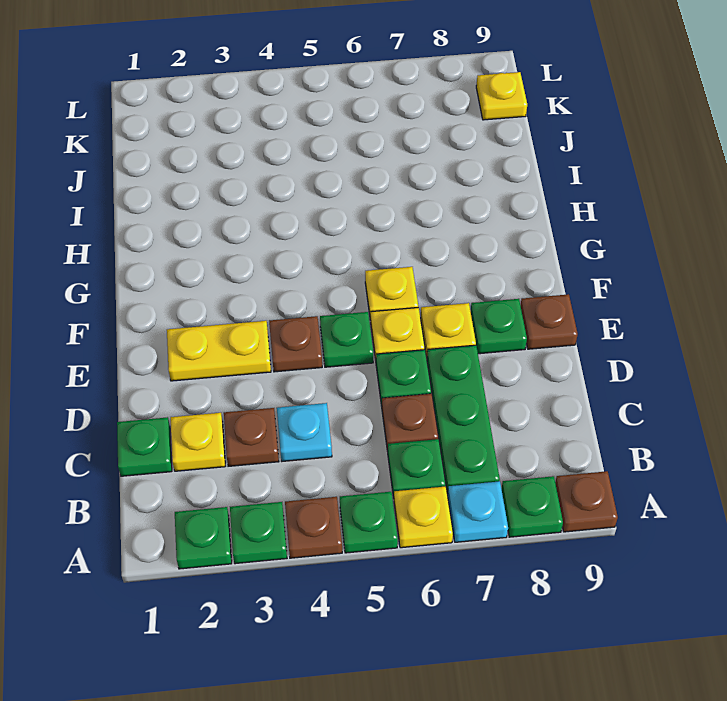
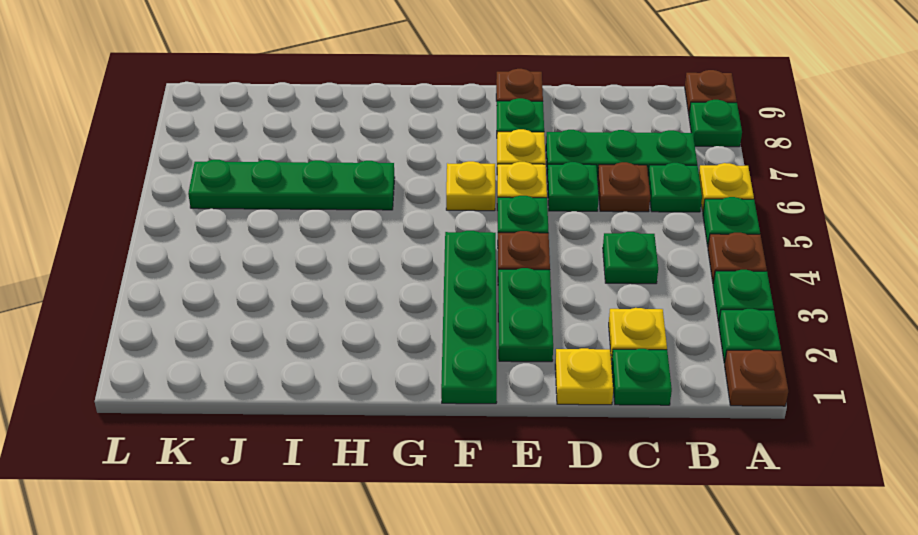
cyan plate A7 level 1 -> none
brown plate C3 level 1 -> brown plate A1 level 1
cyan plate C4 level 1 -> green plate C4 level 1
yellow plate E2:E3 level 1 -> green plate E2:E3 level 1
none -> green plate F1:F4 level 1
none -> green plate H6:K6 level 1
yellow plate K9 level 1 -> yellow plate D1 level 1

